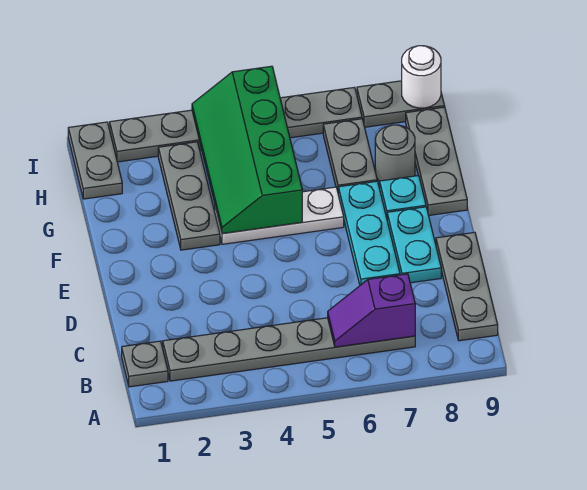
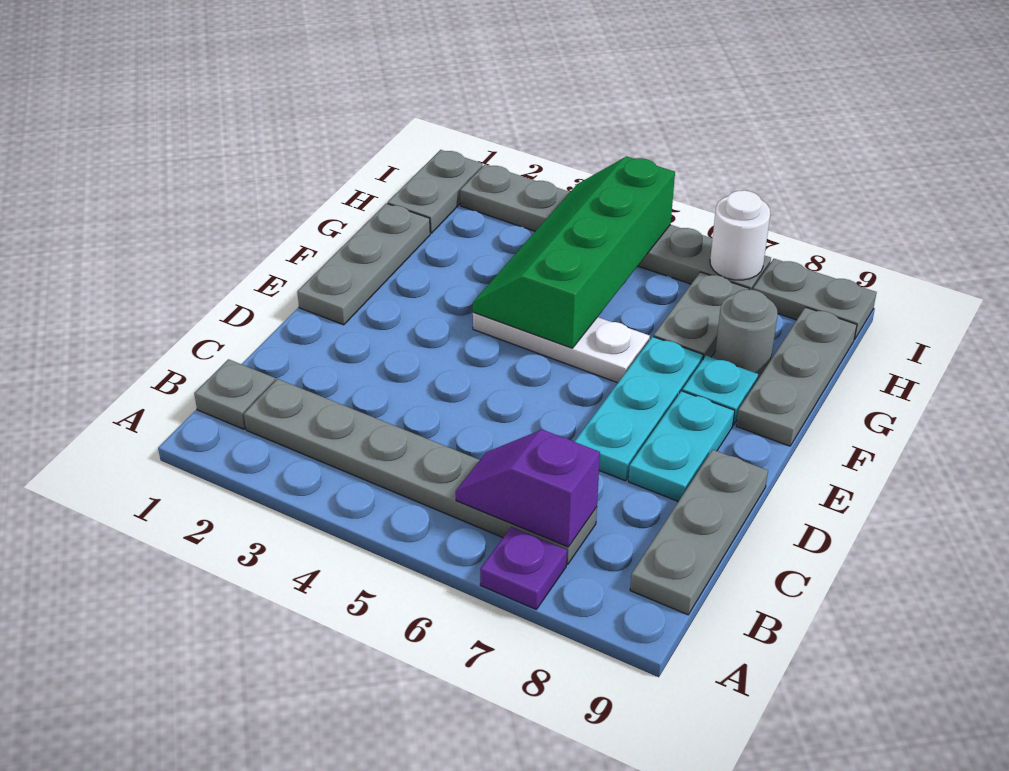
none -> purple plate A7 level 1
grey plate F3:H3 level 1 -> grey plate E1:G1 level 1
white round brick I9 level 2 -> white round brick I7 level 2

